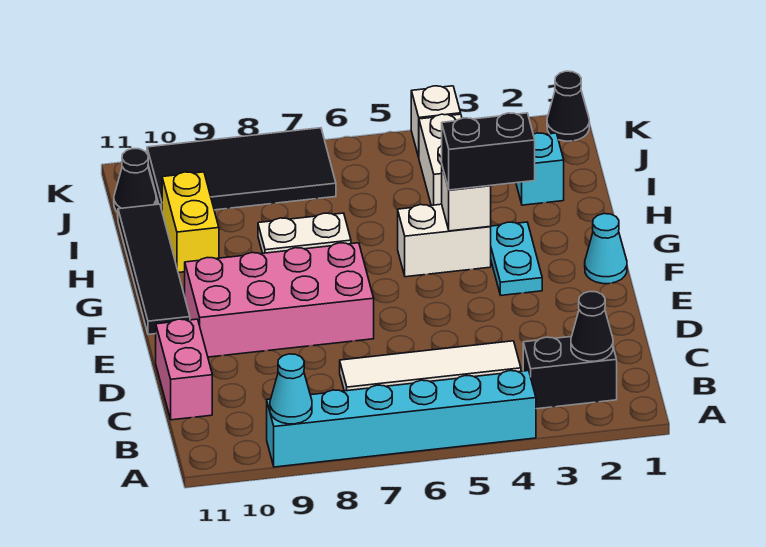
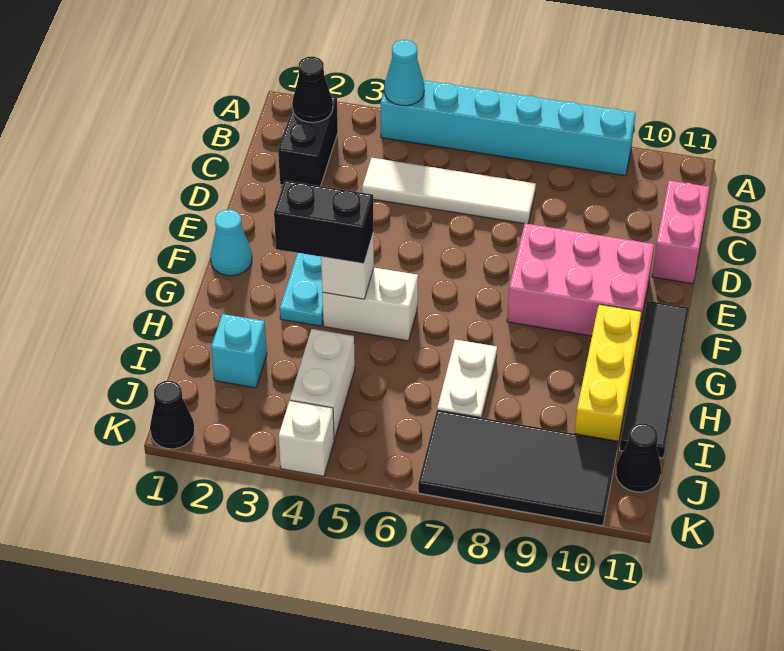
cyan cone A9 level 2 -> cyan cone A4 level 2
black brick B2:B3 level 1 -> black brick B2:C2 level 1
pink brick E7:F10 level 1 -> pink brick E8:F10 level 1
white plate H7:H8 level 1 -> white plate H7:I7 level 1
yellow brick H10:I10 level 1 -> yellow brick G10:I10 level 1

